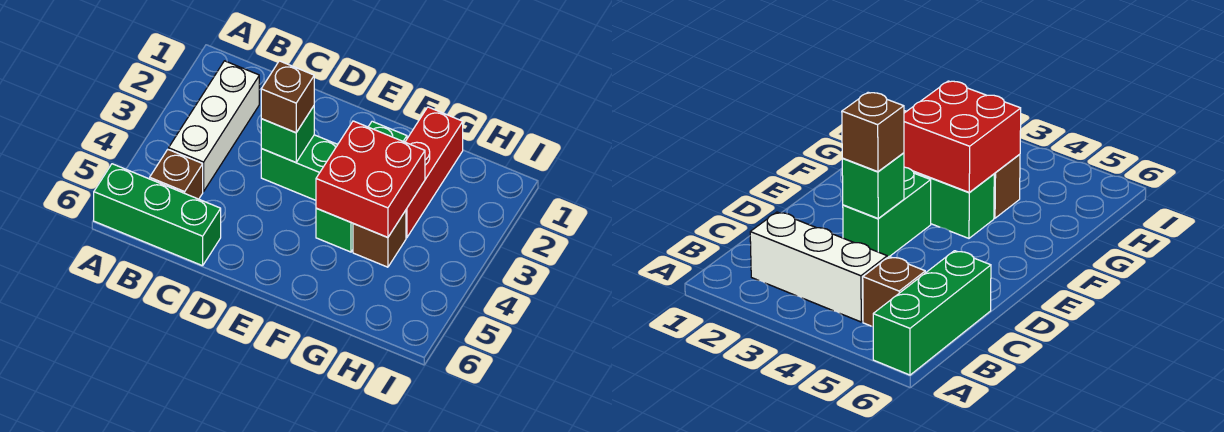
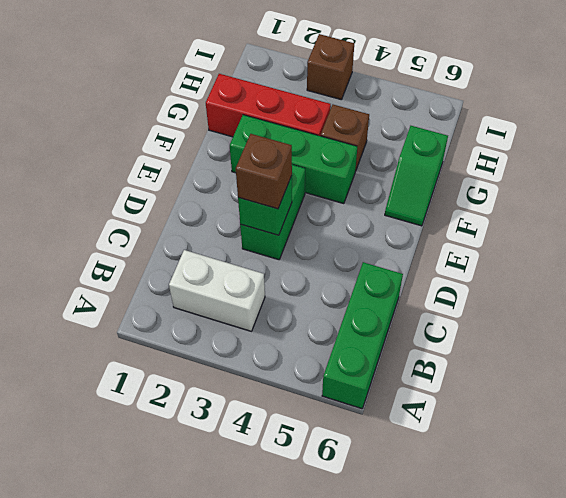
white brick B2:B4 level 1 -> white brick B2:B3 level 1
brown brick B5 level 1 -> brown brick I3 level 1
red brick F3:G4 level 2 -> none
none -> green slope F6:G6 level 1 top G

